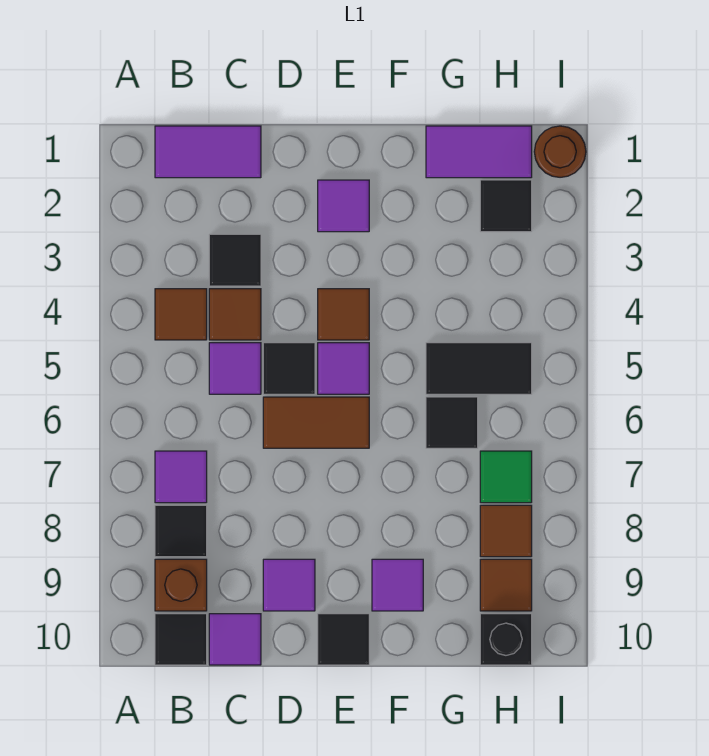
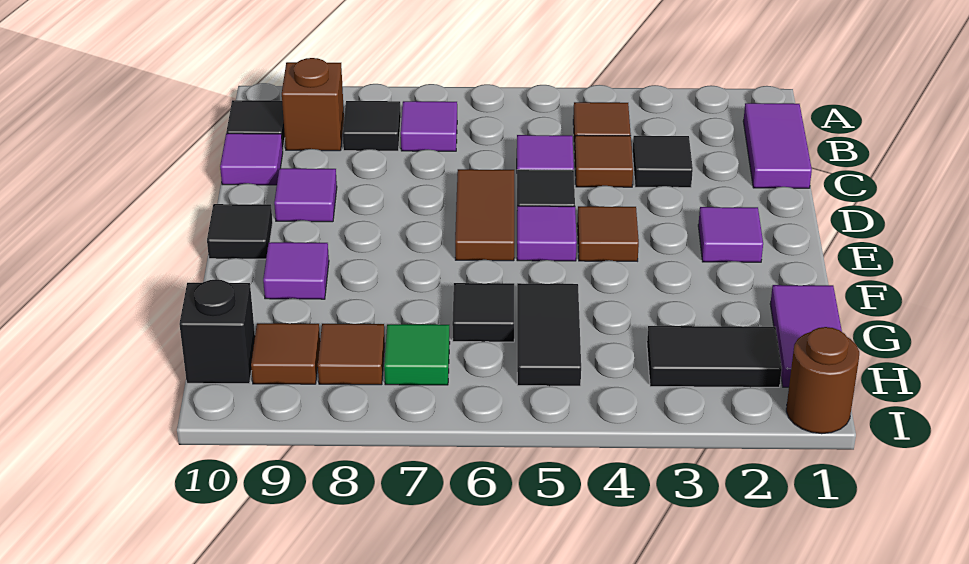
black tile H2 level 1 -> black tile H2:H3 level 1

